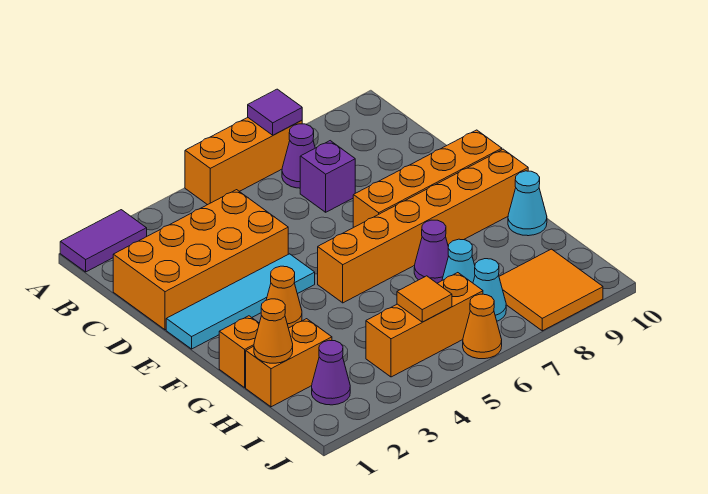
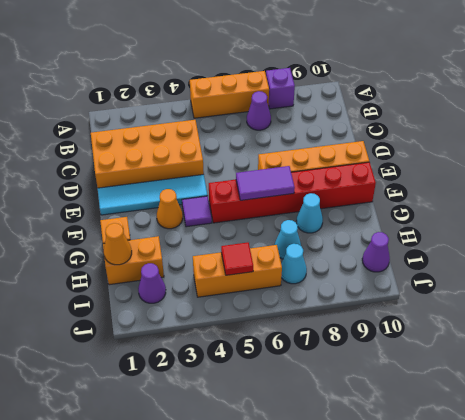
purple tile A1:A2 level 1 -> purple tile F6:F7 level 2
purple tile A7 level 2 -> purple tile F4 level 1
purple brick C7 level 1 -> purple brick A8 level 1
orange brick F5:F10 level 1 -> red brick F5:F10 level 1
purple cone G7 level 1 -> purple cone I10 level 1
cyan cone G10 level 1 -> cyan cone G8 level 1
orange tile I5 level 2 -> red tile I5 level 2
orange tile I8:J9 level 1 -> none
orange cone J6 level 1 -> none

